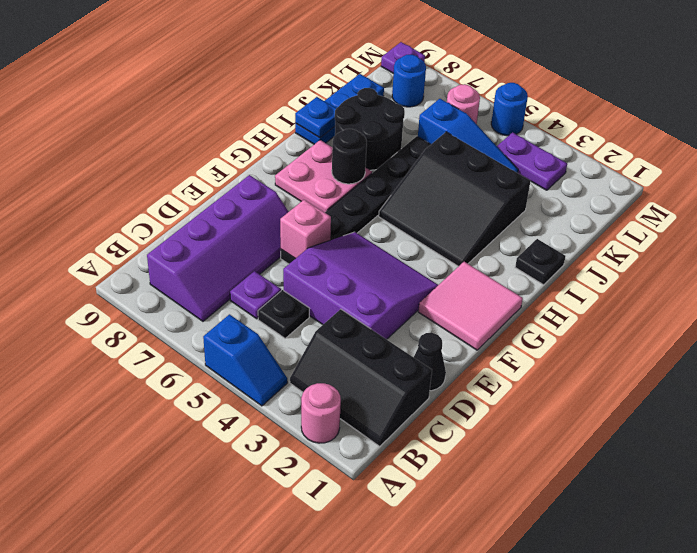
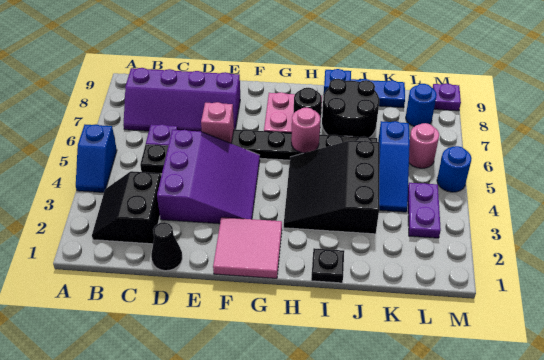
pink round brick A2 level 1 -> pink round brick H6 level 2
black slope B1:C3 level 1 top C -> black slope B2:C3 level 1 top C

